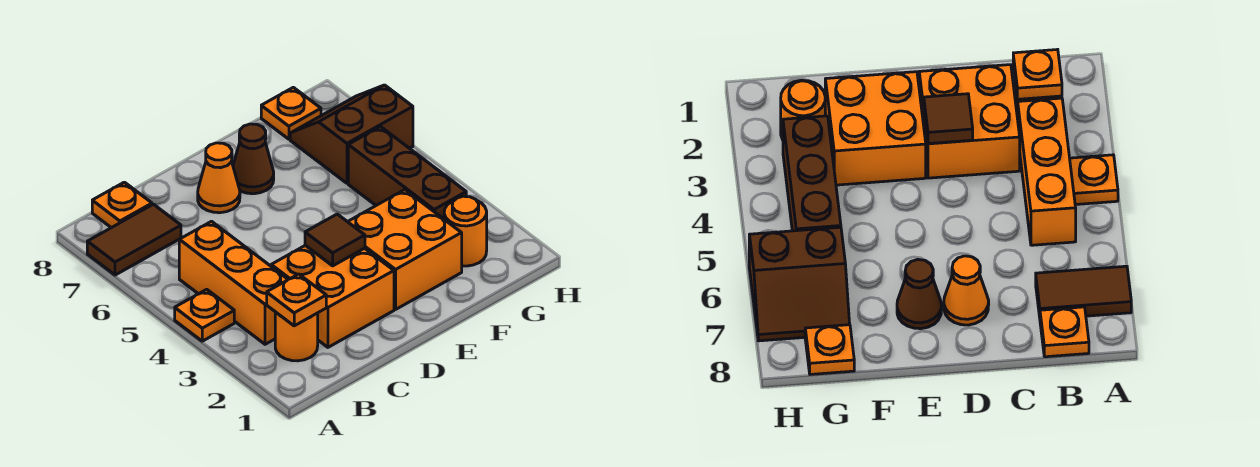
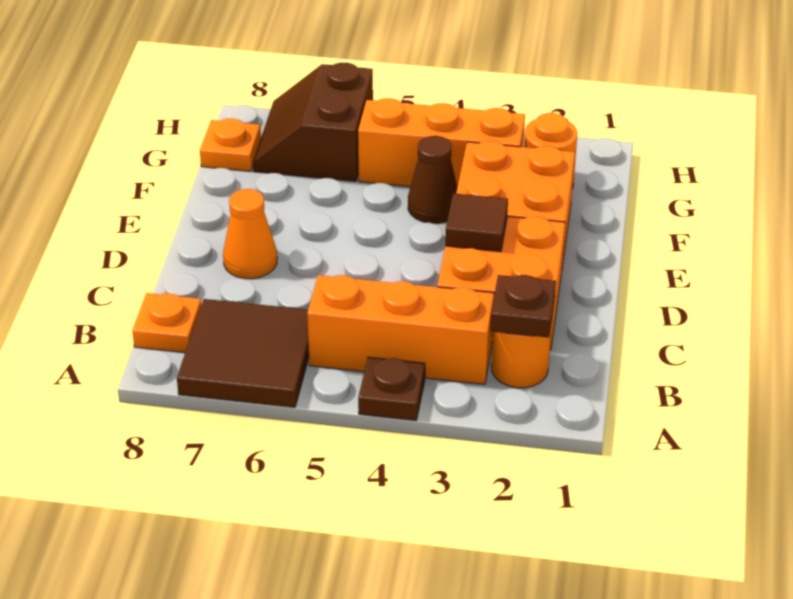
orange plate A4 level 1 -> brown plate A4 level 1
brown tile A7:B7 level 1 -> brown tile A6:B7 level 1
orange plate B2 level 2 -> brown plate B2 level 2
brown cone E7 level 1 -> brown cone F4 level 1
brown brick G3:G5 level 1 -> orange brick G3:G5 level 1

